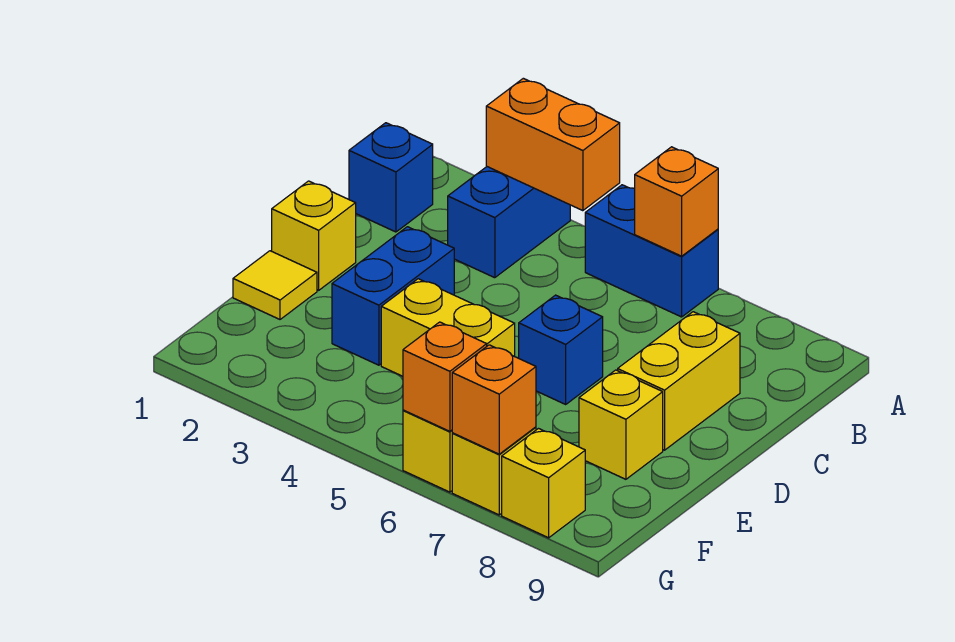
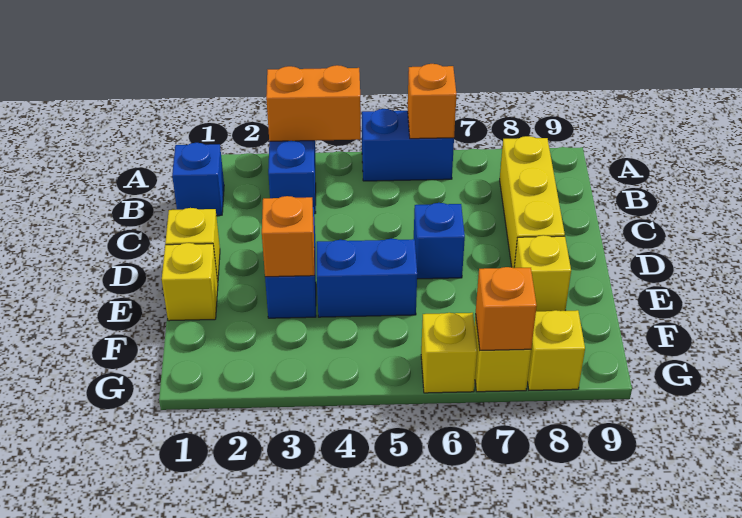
yellow brick C8:D8 level 1 -> yellow brick B8:D8 level 1
yellow tile E1 level 1 -> yellow brick E1 level 1
yellow brick E4:E5 level 1 -> blue brick E4:E5 level 1
orange brick G6 level 2 -> orange brick E3 level 2

